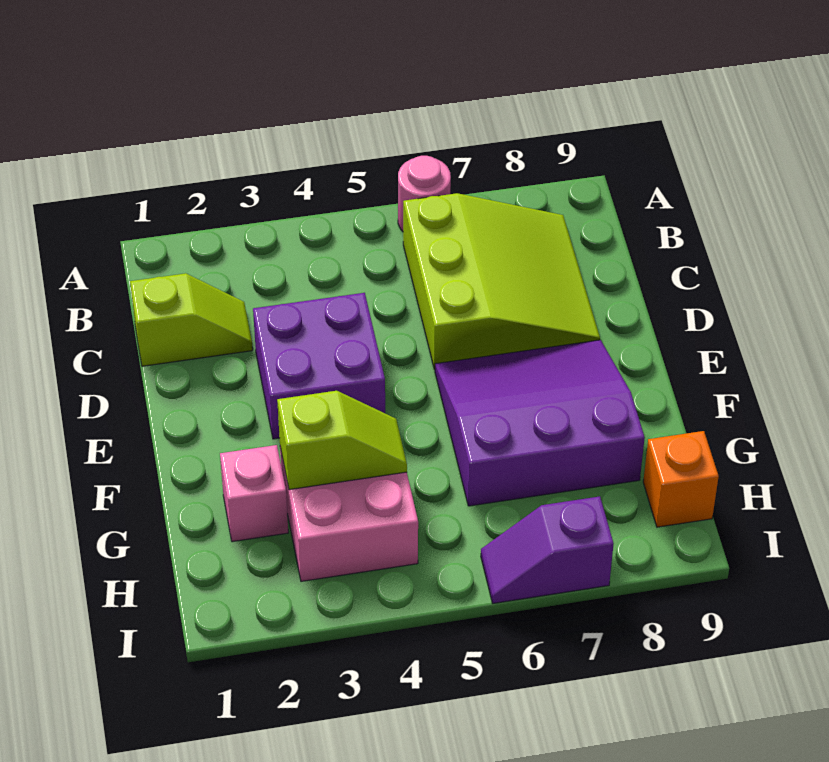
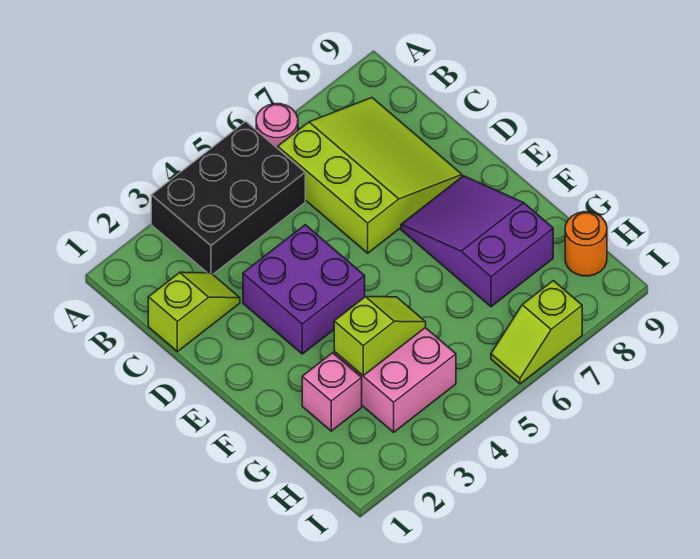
none -> black brick A3:B5 level 1
purple slope E6:G8 level 1 top G -> purple slope E7:G8 level 1 top G
orange brick H9 level 1 -> orange round brick H9 level 1
purple slope I6:I7 level 1 top 7 -> lime slope I6:I7 level 1 top 7

